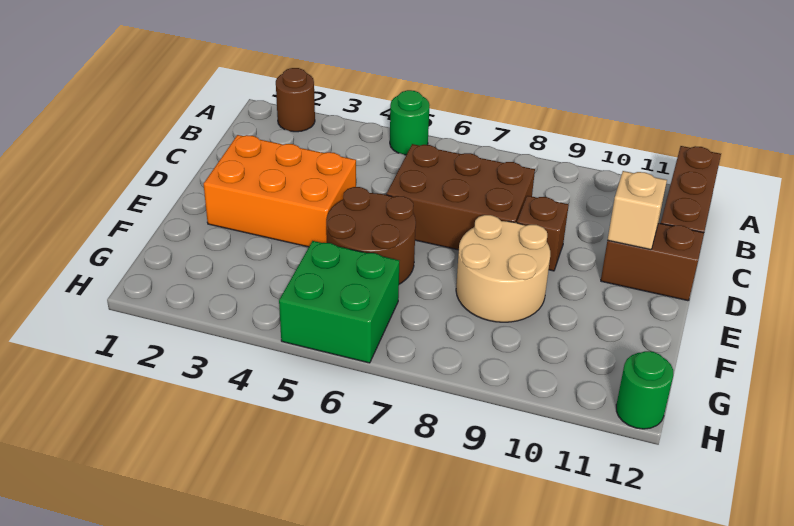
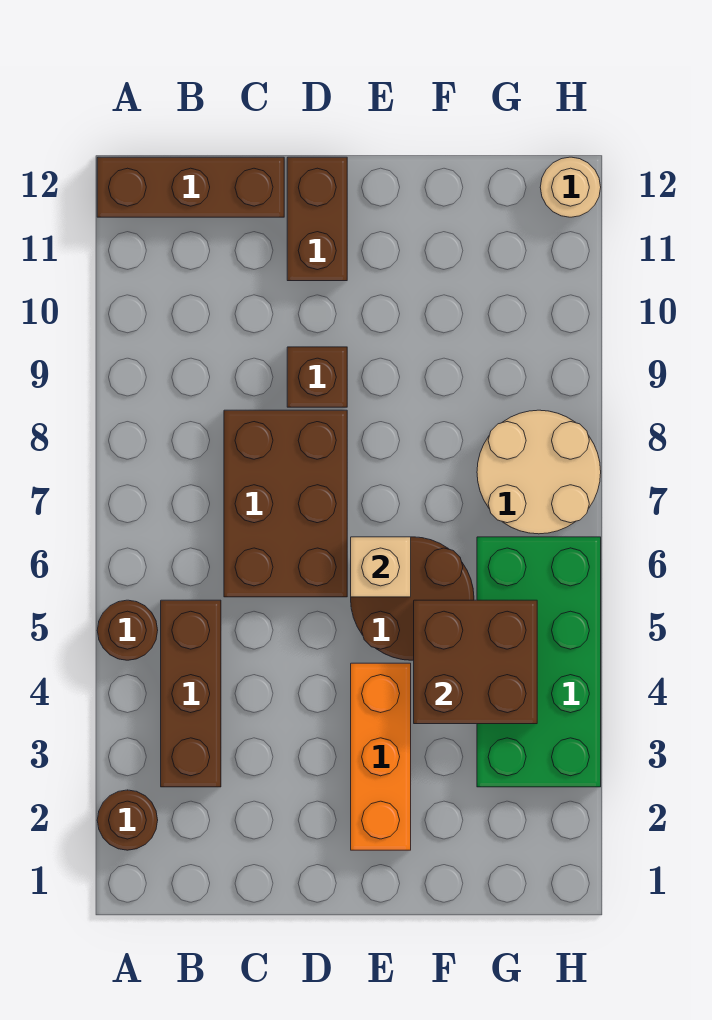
green round brick A5 level 1 -> brown round brick A5 level 1
none -> brown brick B3:B5 level 1
orange brick D2:E4 level 1 -> orange brick E2:E4 level 1
tan brick D11 level 2 -> tan brick E6 level 2
tan round brick E8:F9 level 1 -> tan round brick G7:H8 level 1
none -> brown brick F4:G5 level 2
green brick G5:H6 level 1 -> green brick G3:H6 level 1
green round brick H12 level 1 -> tan round brick H12 level 1

